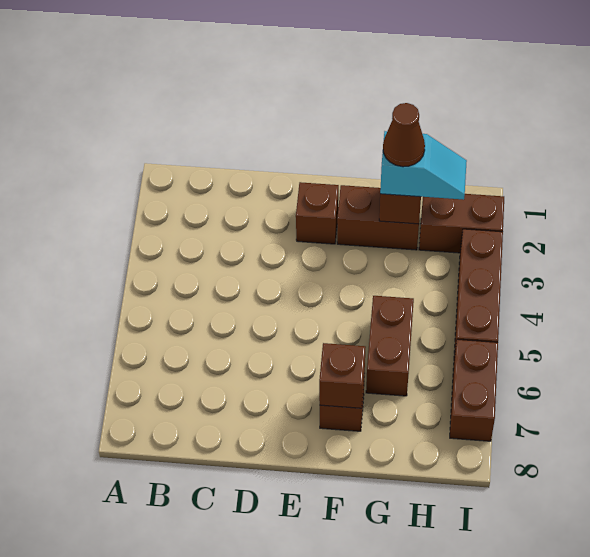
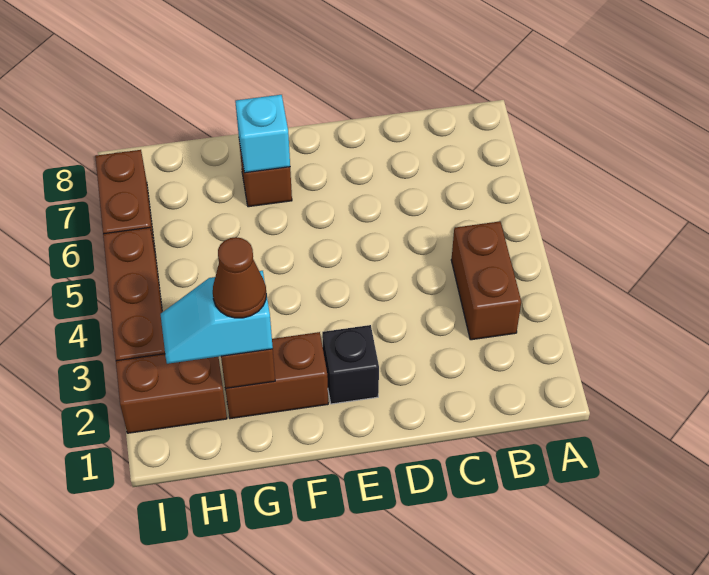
brown brick E2 level 1 -> black brick E2 level 1
brown brick F7 level 2 -> cyan brick F7 level 2
brown brick G5:G6 level 1 -> brown brick B3:B4 level 1

